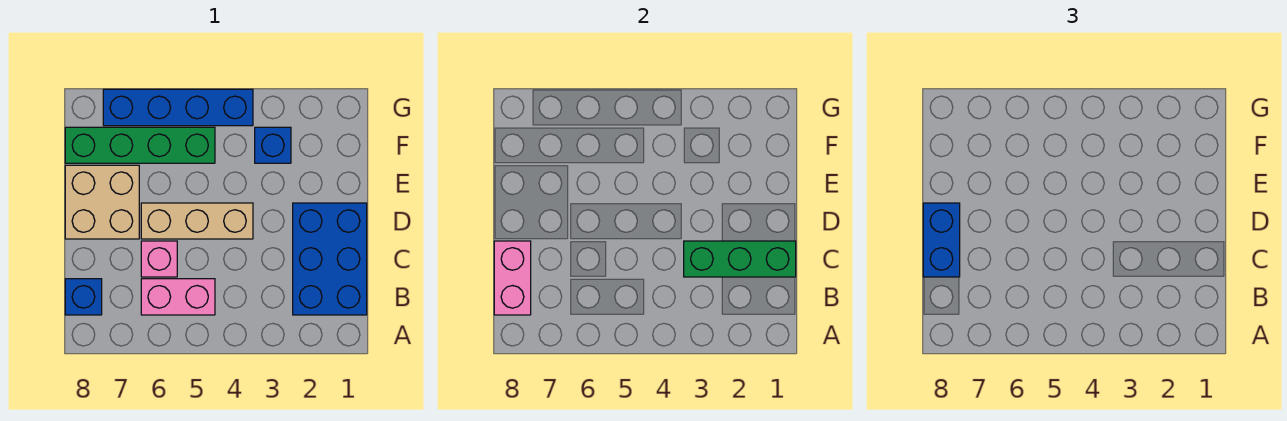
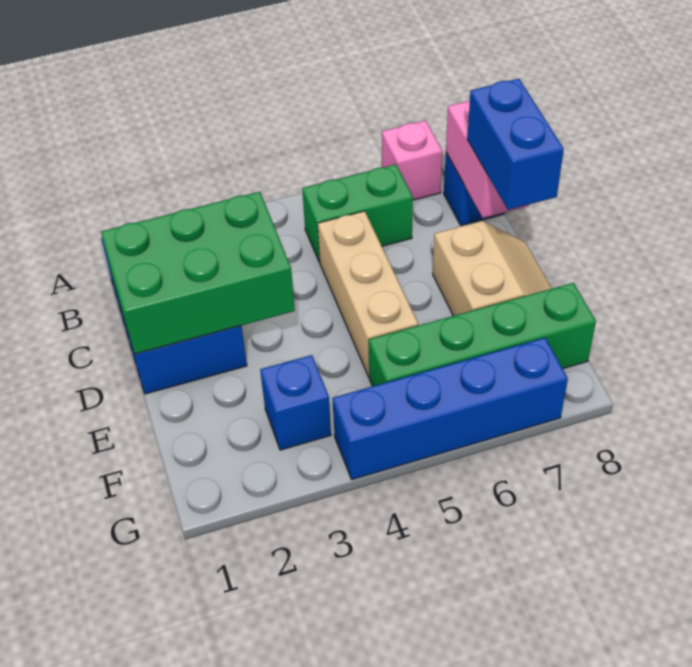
pink brick B5:B6 level 1 -> green brick B5:B6 level 1
green brick C1:C3 level 2 -> green brick C1:D3 level 2
pink brick C6 level 1 -> pink brick A7 level 1
tan brick D4:D6 level 1 -> tan brick C5:E5 level 1
tan brick D7:E8 level 1 -> tan slope D7:E8 level 1 top 7

